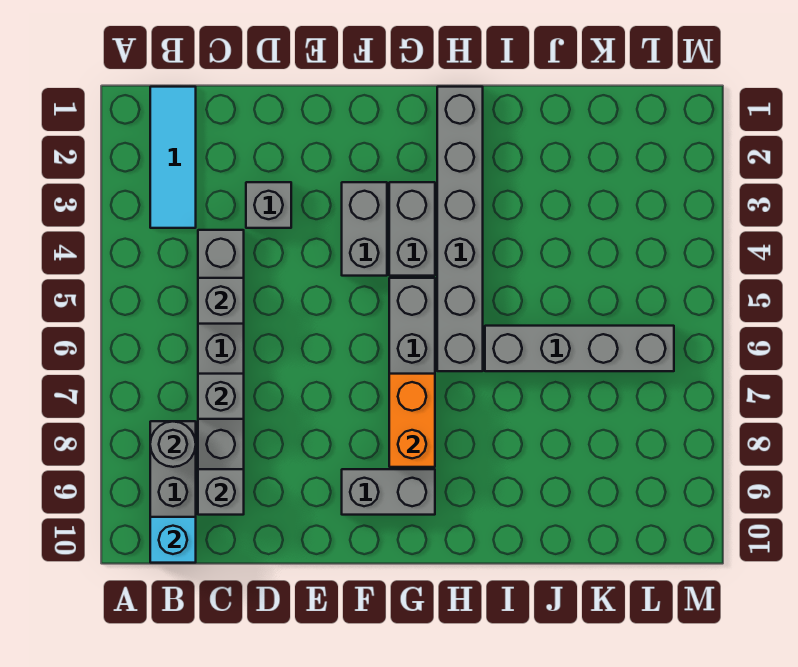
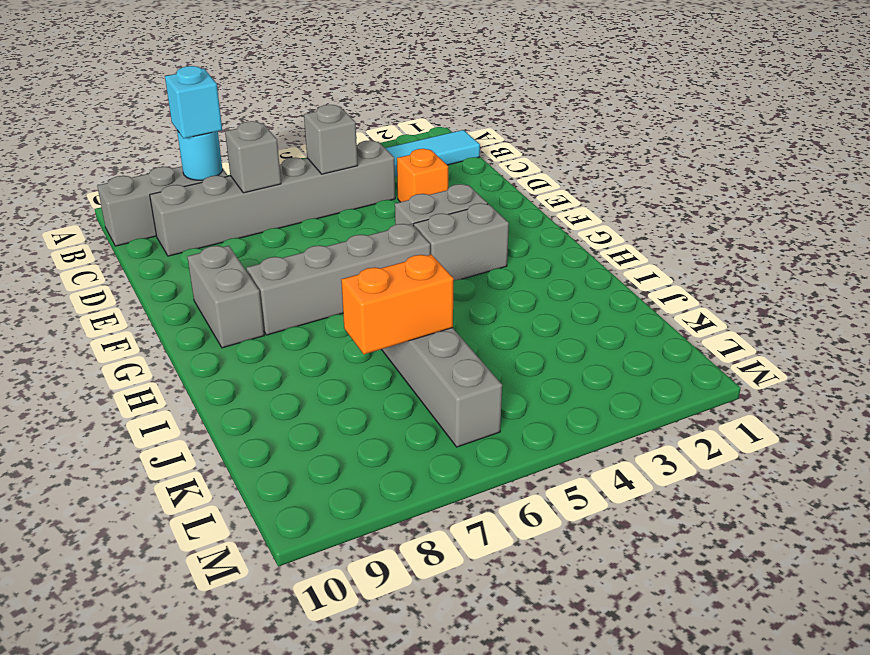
grey round brick B8 level 2 -> cyan round brick B8 level 2
cyan brick B10 level 2 -> cyan brick B8 level 3
grey brick C9 level 2 -> none
grey brick D3 level 1 -> orange brick D3 level 1
orange brick G7:G8 level 2 -> orange brick J6:J7 level 2
grey brick H1:H6 level 1 -> none

